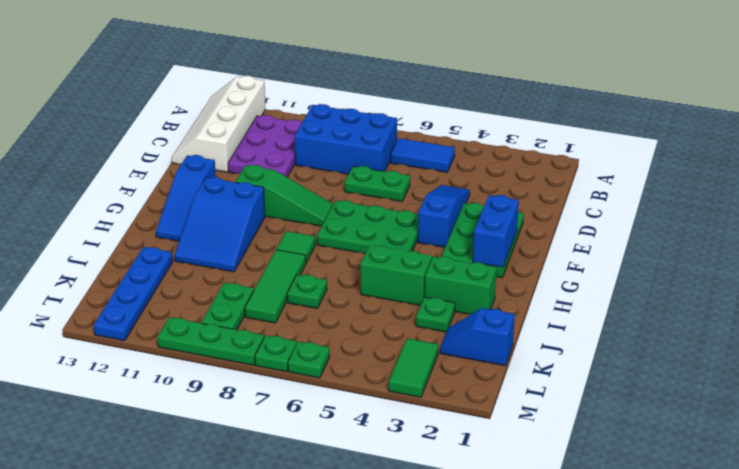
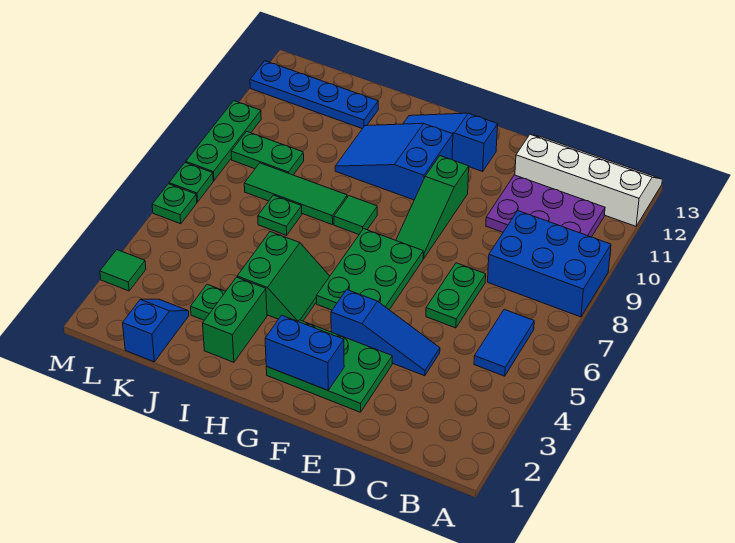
blue brick B7:C9 level 1 -> blue brick A8:C9 level 1
green tile L3:M3 level 1 -> green tile M3 level 1

